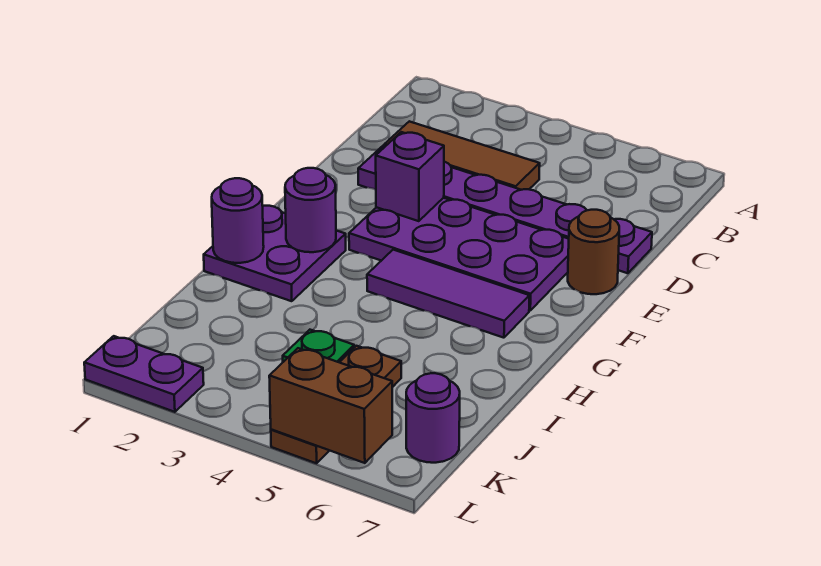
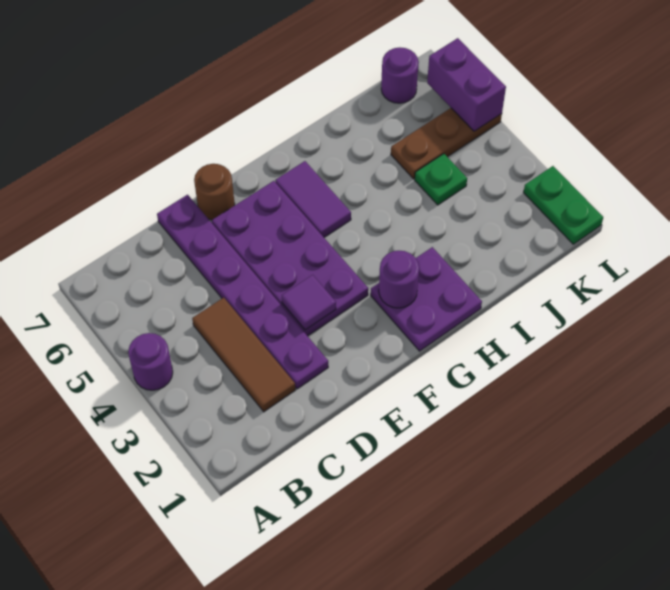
purple brick E3 level 2 -> purple tile E3 level 2
purple tile G4:G6 level 1 -> purple tile G5:G6 level 1
purple round brick H1 level 2 -> purple round brick A4 level 1
purple plate L1:L2 level 1 -> green plate L1:L2 level 1
brown brick L5:L6 level 2 -> purple brick L5:L6 level 2

